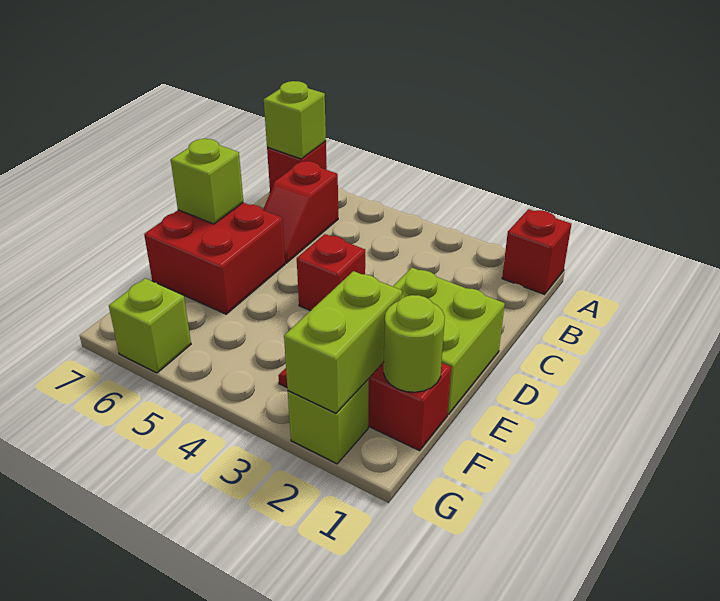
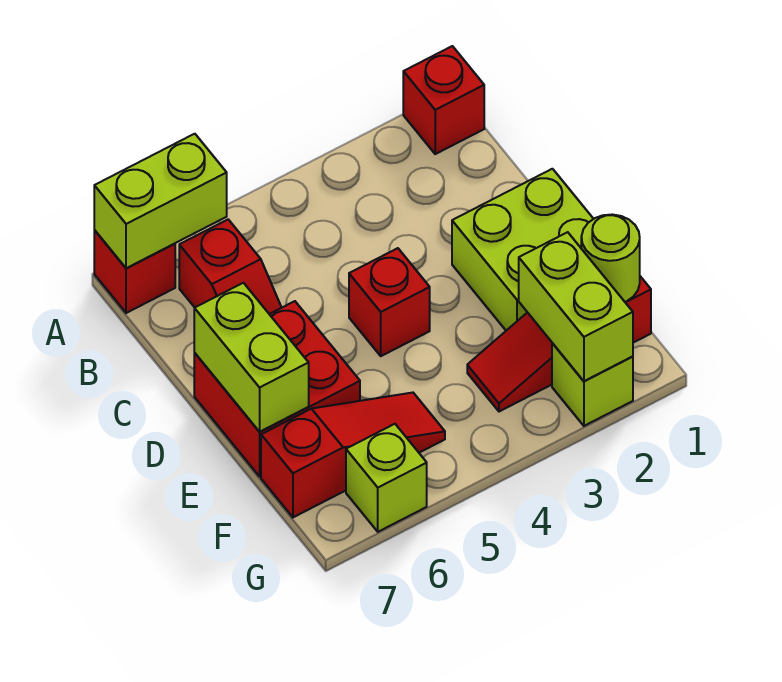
lime brick A7 level 2 -> lime brick A6:A7 level 2
lime brick D7 level 2 -> lime brick D7:E7 level 2
none -> red slope F5:F7 level 1 top 7

